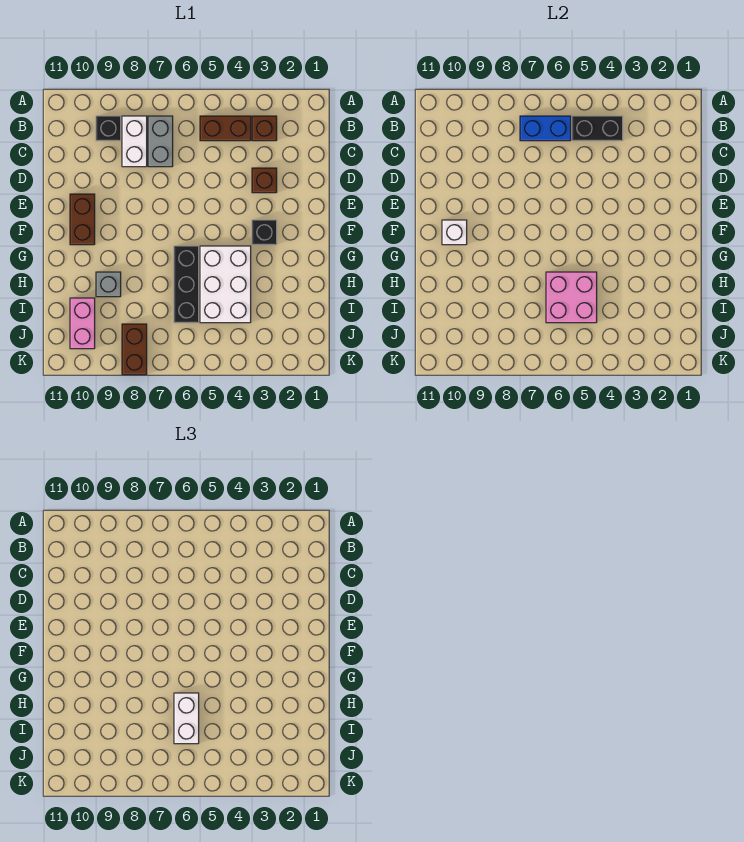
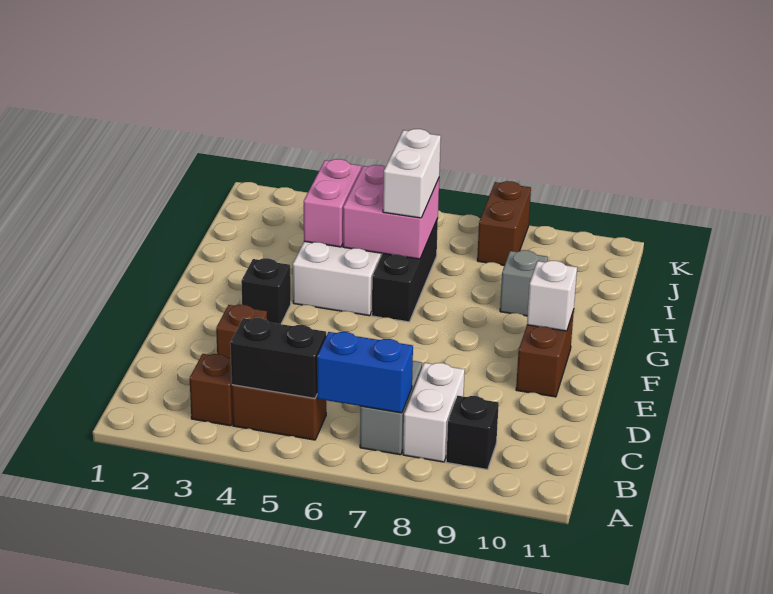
pink brick I10:J10 level 1 -> pink brick H4:I4 level 2

